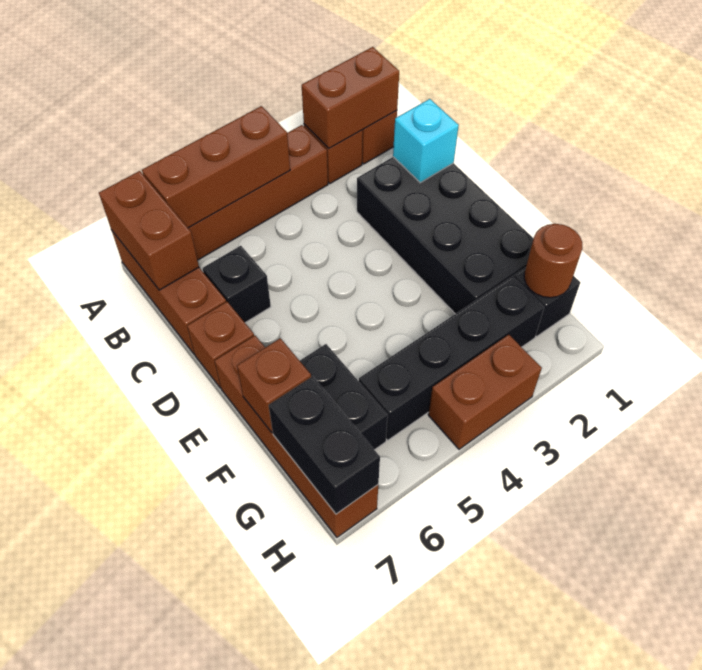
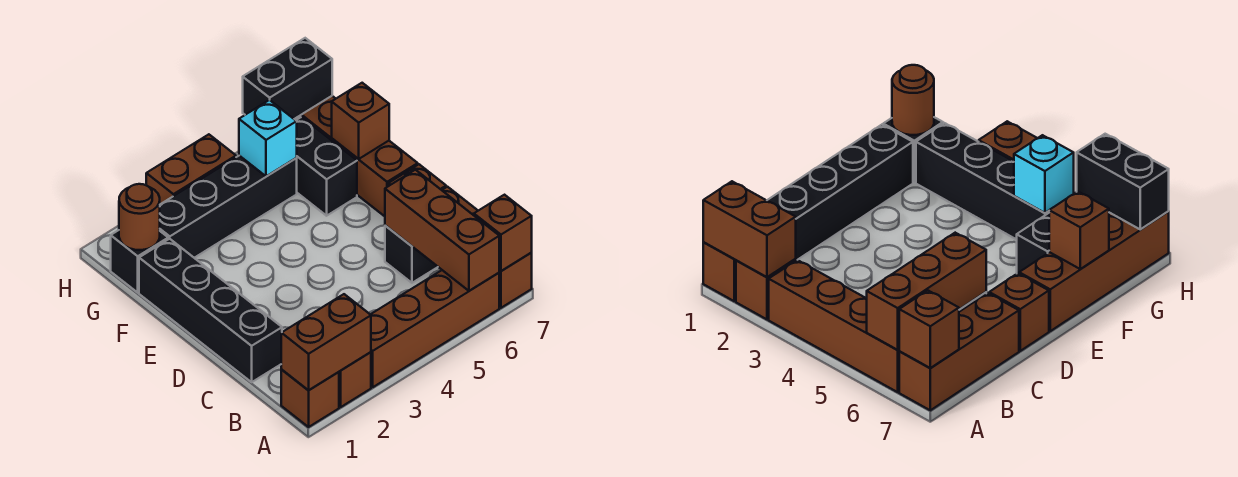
brown brick A4:A6 level 2 -> brown brick A6:C6 level 2
brown brick A7:B7 level 2 -> brown brick A7 level 2
black brick C1:F2 level 1 -> black brick C1:F1 level 1
cyan brick C1 level 2 -> cyan brick G5 level 2
black brick G7:H7 level 2 -> black brick H6:H7 level 2

